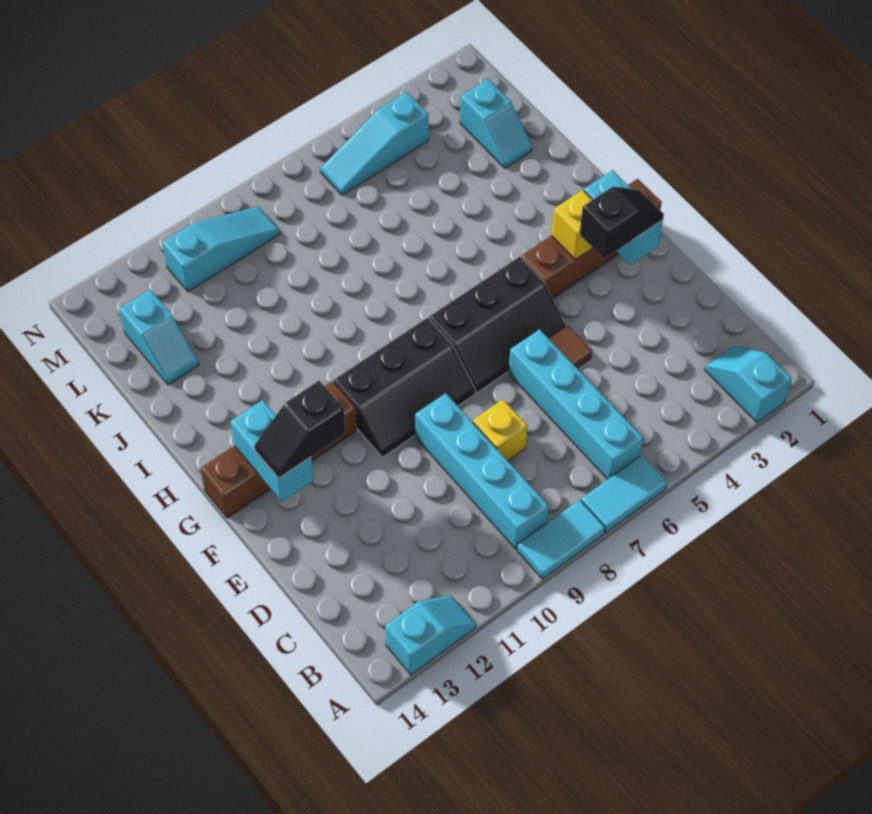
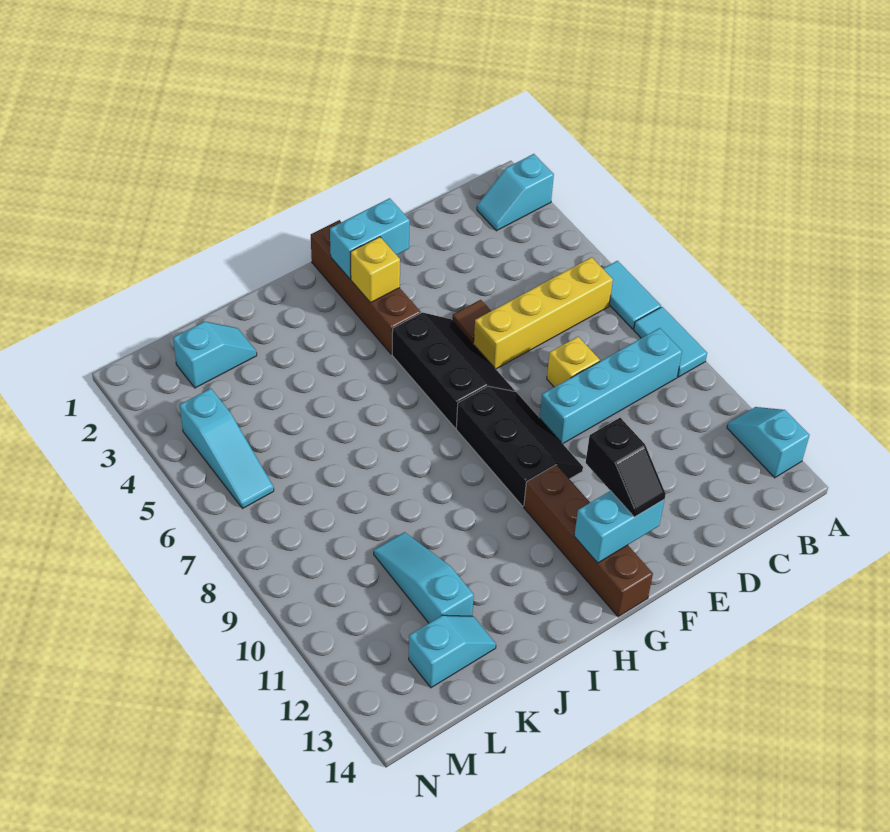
cyan brick B6:E6 level 1 -> yellow brick B6:E6 level 1
black slope F2:F3 level 3 top 3 -> none
cyan slope M9:M11 level 1 top 11 -> cyan slope K10:K12 level 1 top 12

